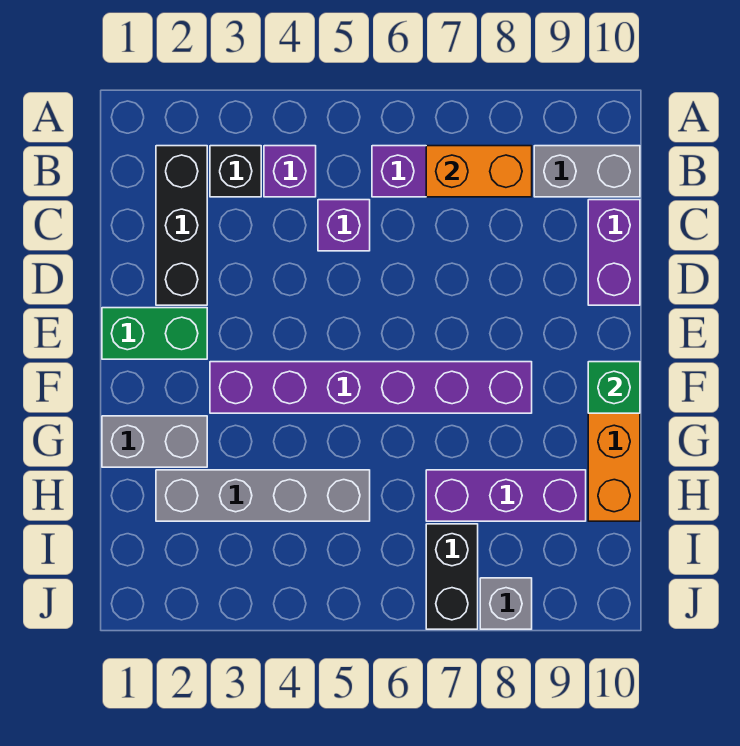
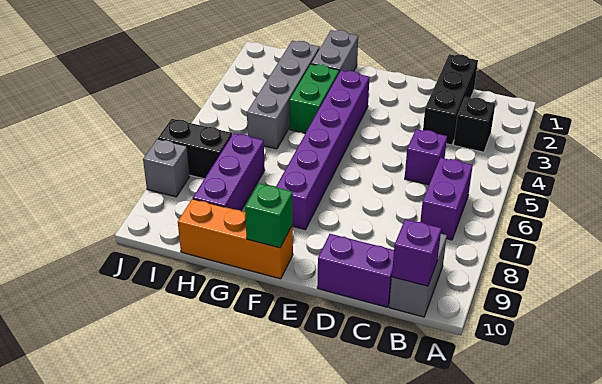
black brick B2:D2 level 1 -> black brick C1:C3 level 1
purple brick B4 level 1 -> purple brick B10 level 2
orange brick B7:B8 level 2 -> none
green brick E1:E2 level 1 -> green brick G3:G4 level 1

